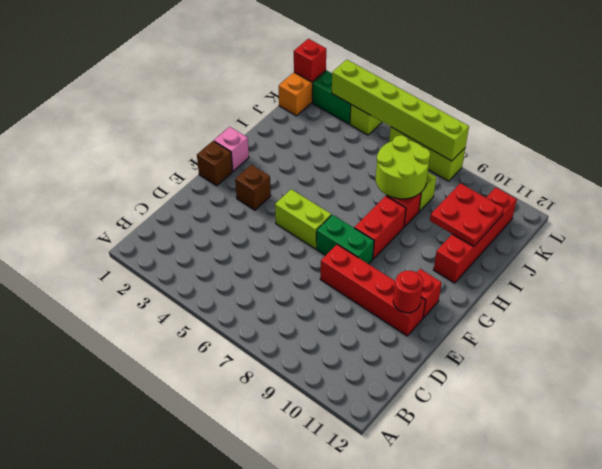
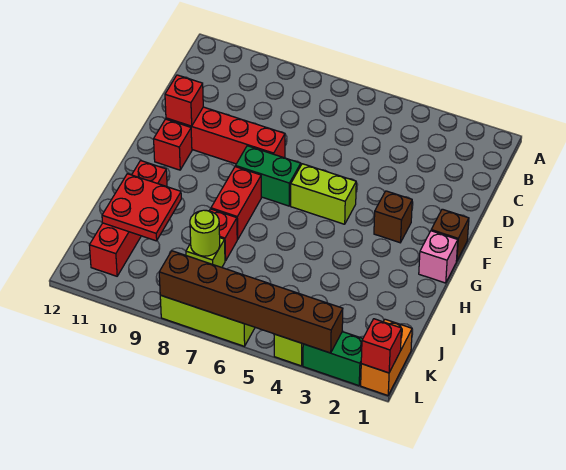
red round brick E11 level 2 -> red brick E11 level 2
lime round brick I7:J8 level 2 -> lime round brick J8 level 2
lime brick L3:L8 level 2 -> brown brick L3:L8 level 2

